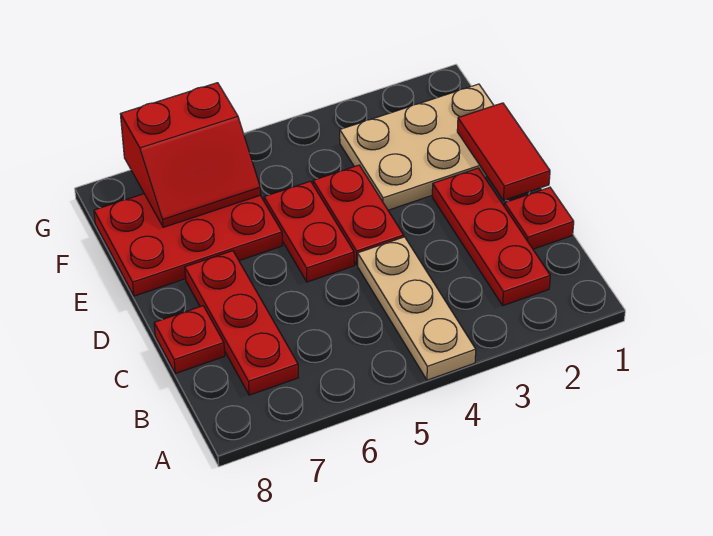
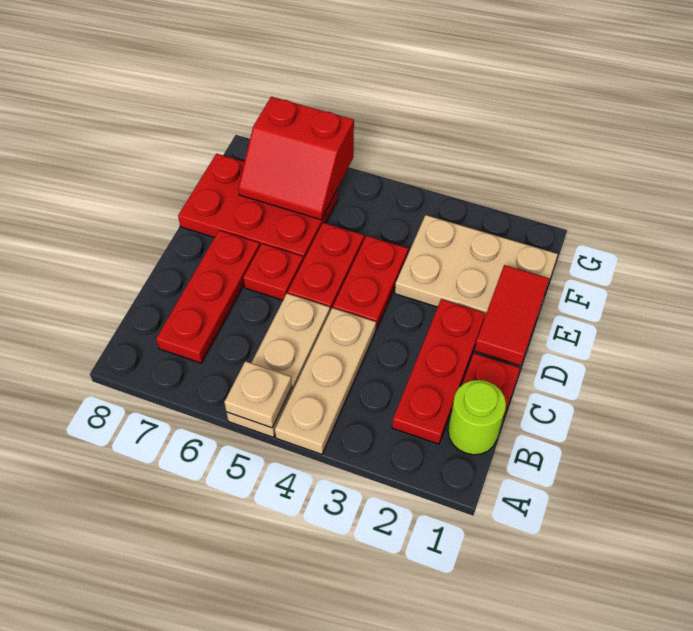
none -> tan plate A5:C5 level 1
none -> tan plate A5 level 2
none -> lime round brick B1 level 1
red plate C8 level 1 -> red plate D6 level 1

